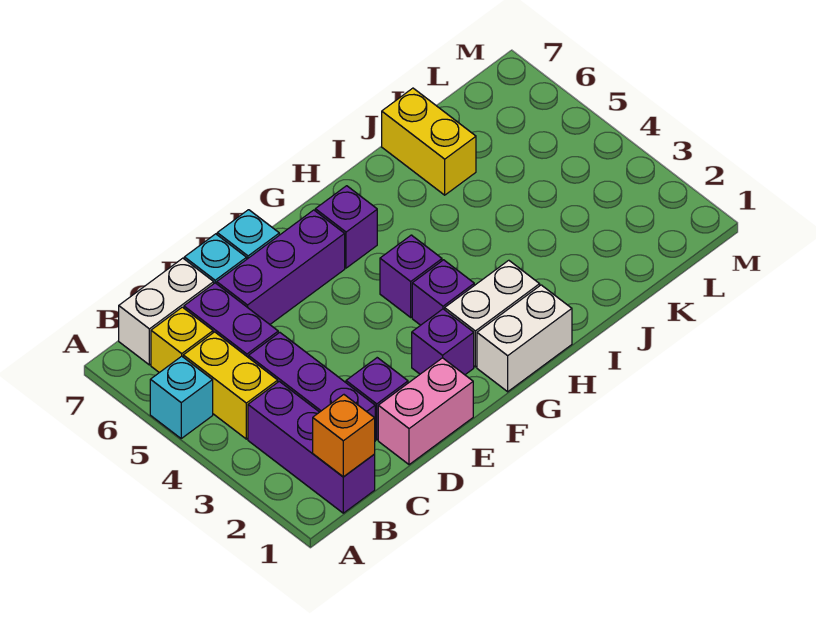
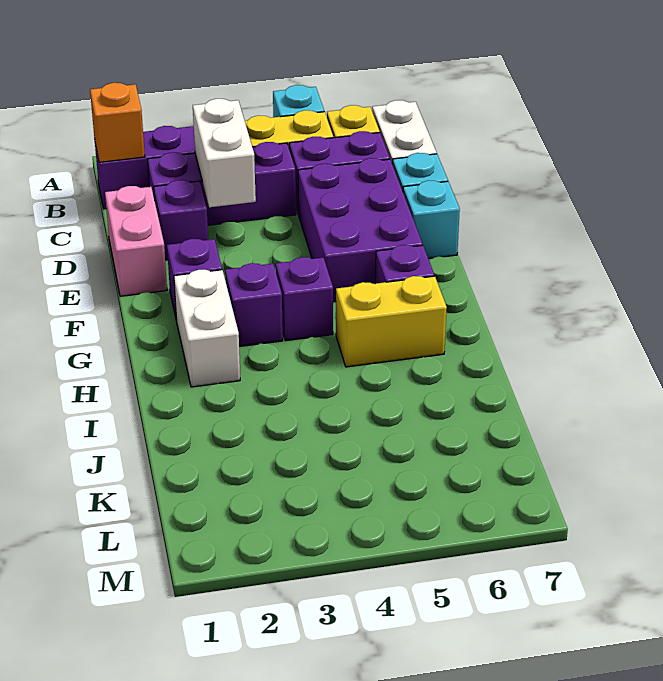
purple brick D6:F6 level 1 -> purple brick D5:F6 level 1
white brick G1:H1 level 1 -> white brick C3:D3 level 2
yellow brick J6:J7 level 1 -> yellow brick H5:H6 level 1

